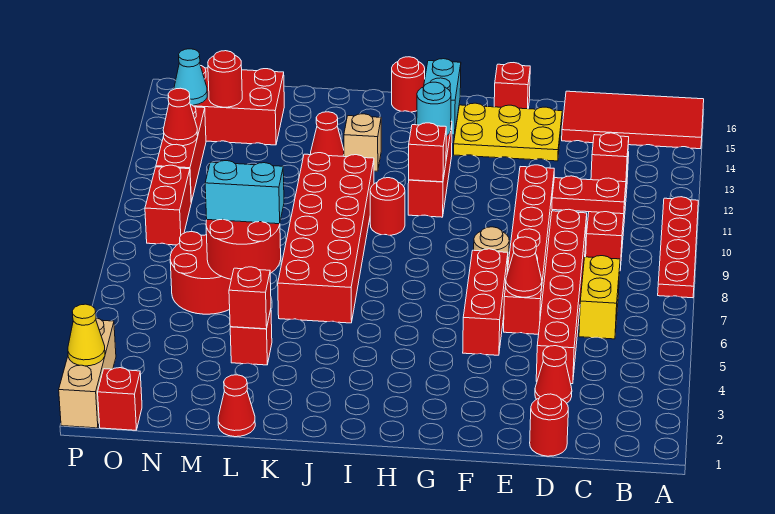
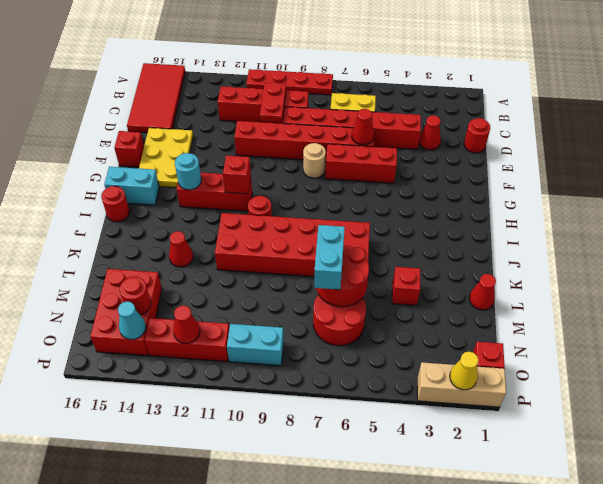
red brick C11 level 2 -> none
tan brick J13 level 1 -> none
red brick L4 level 2 -> none
red brick O9:O10 level 1 -> cyan brick O9:O10 level 1

